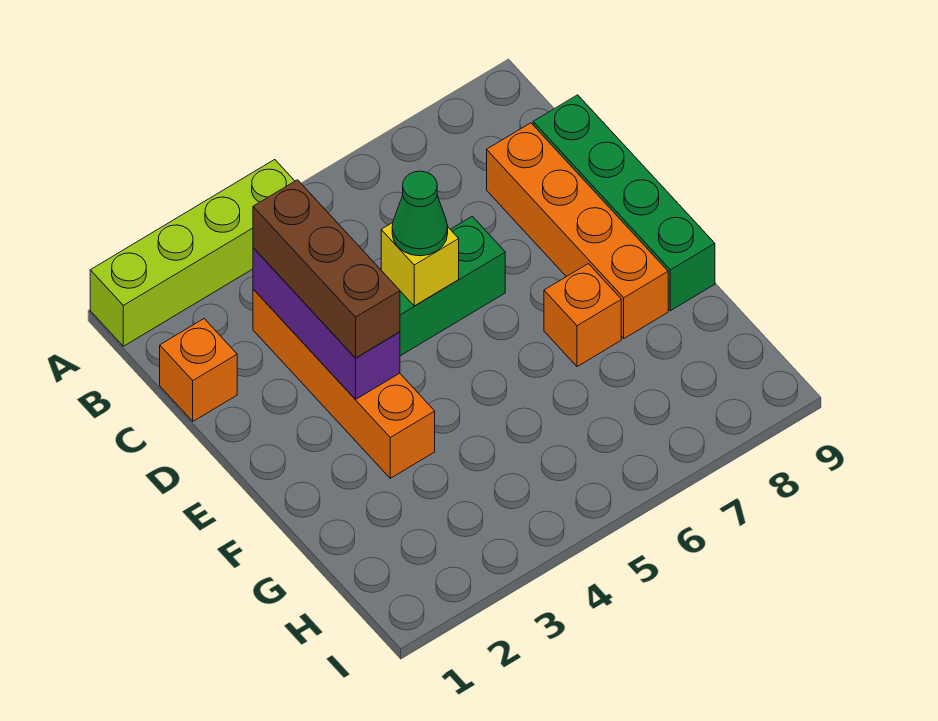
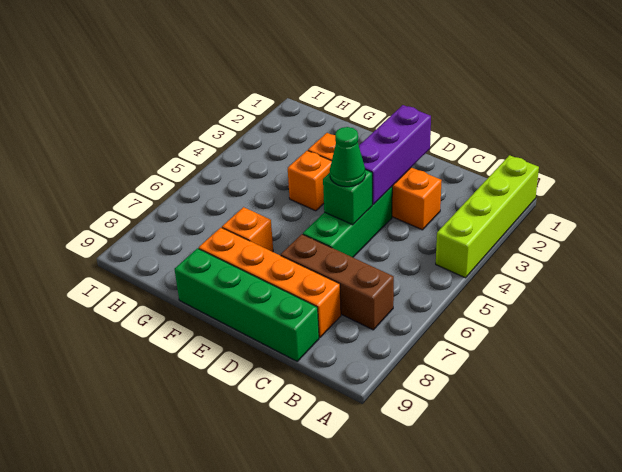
orange brick C1 level 1 -> orange brick F4 level 1
purple brick C3:E3 level 2 -> purple brick D2:D4 level 2
brown brick C3:E3 level 3 -> brown brick B7:D7 level 1
yellow brick D5 level 2 -> green brick D5 level 2

